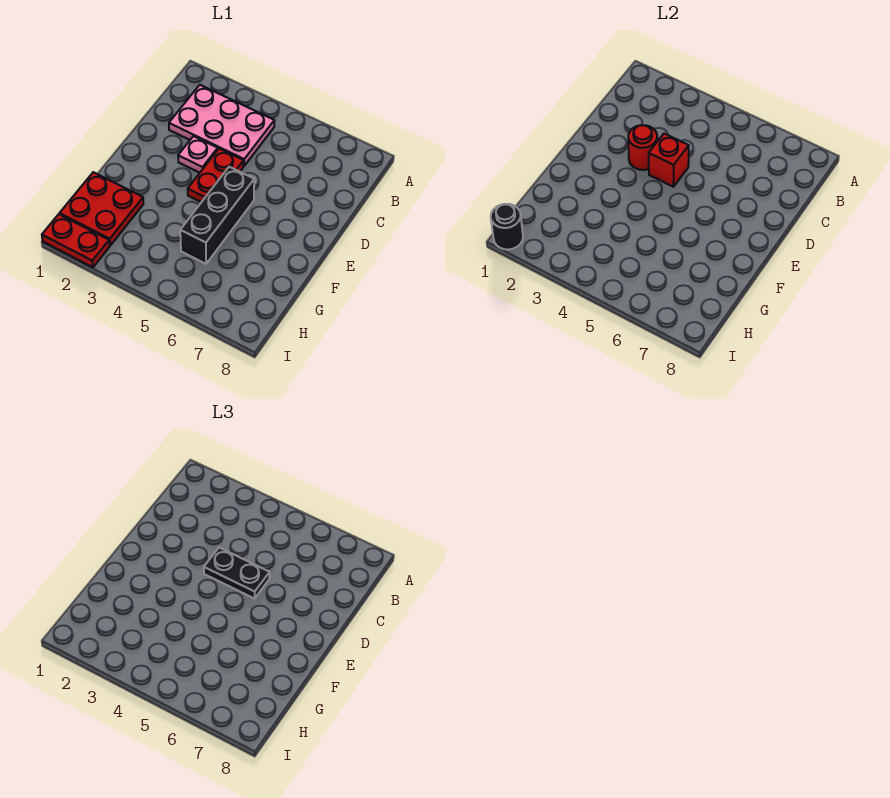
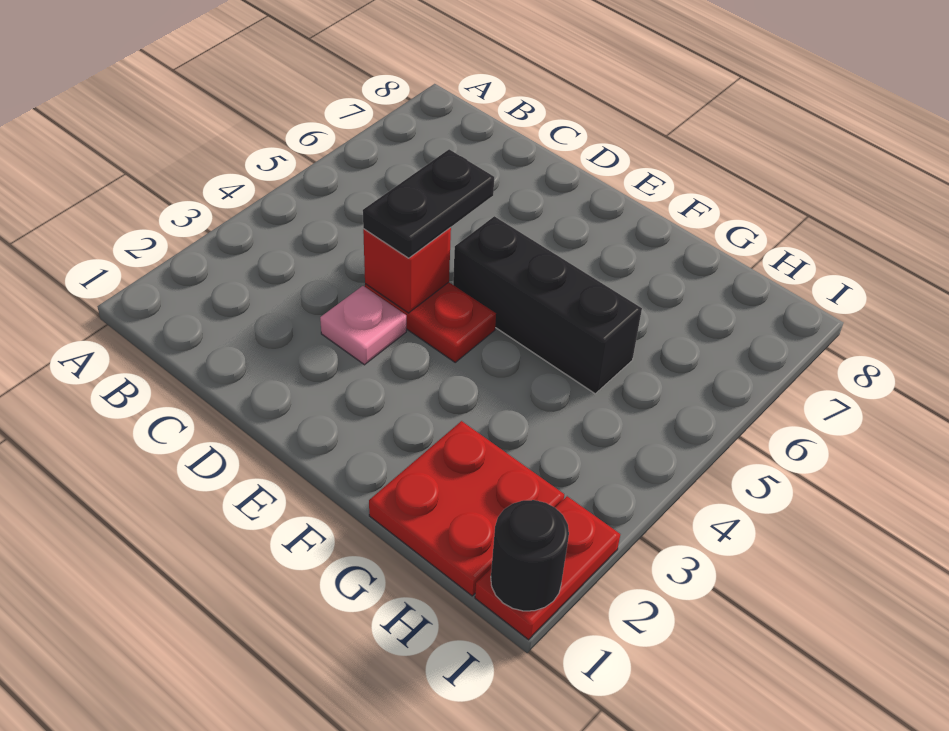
pink plate B2:C4 level 1 -> none
red round brick D3 level 2 -> none

